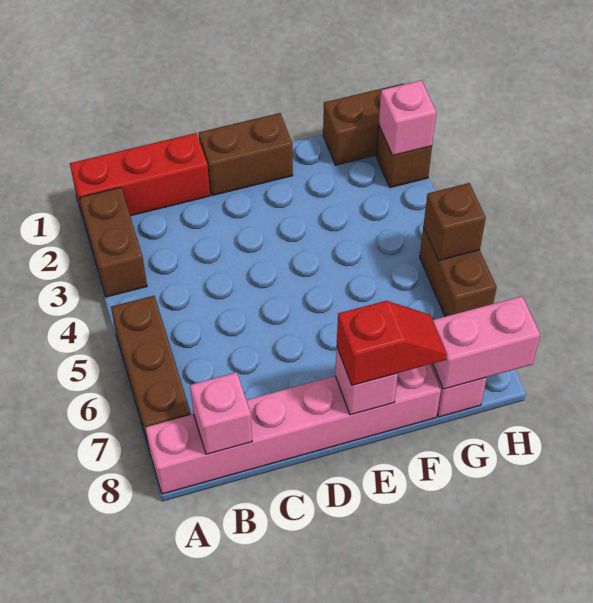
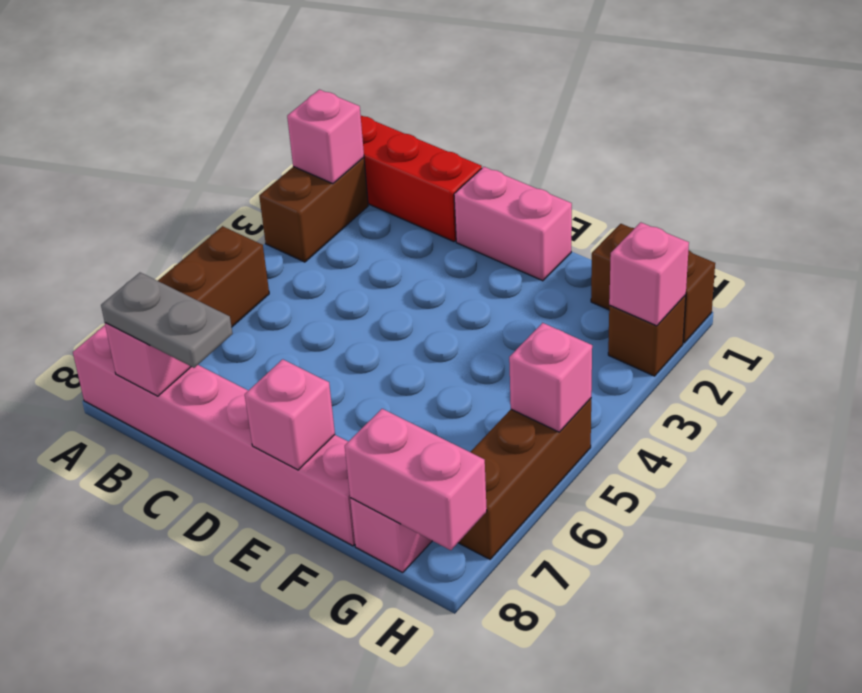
none -> pink brick A2 level 2
none -> grey plate B8:C8 level 3
brown brick D1:E1 level 1 -> pink brick D1:E1 level 1
red slope E8:F8 level 3 top E -> none
brown brick H5:H6 level 1 -> brown brick H5:H7 level 1
brown brick H5 level 2 -> pink brick H5 level 2

